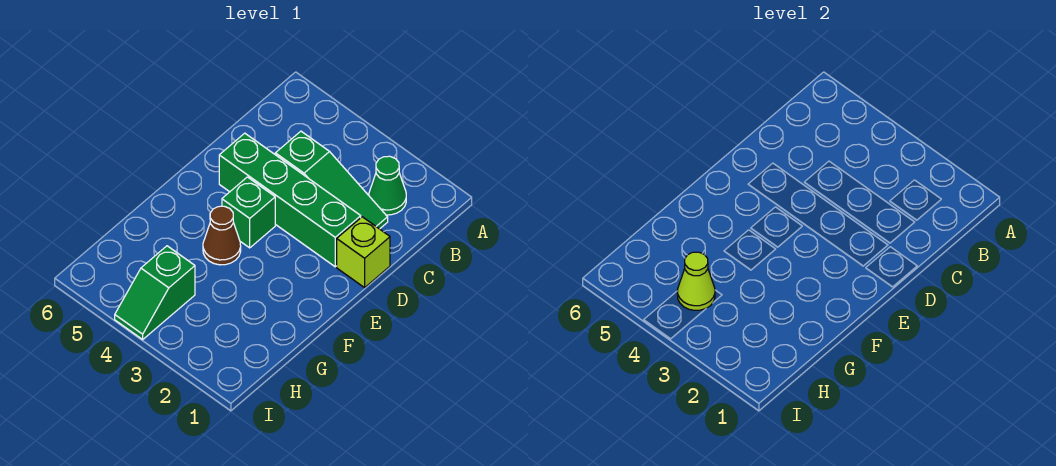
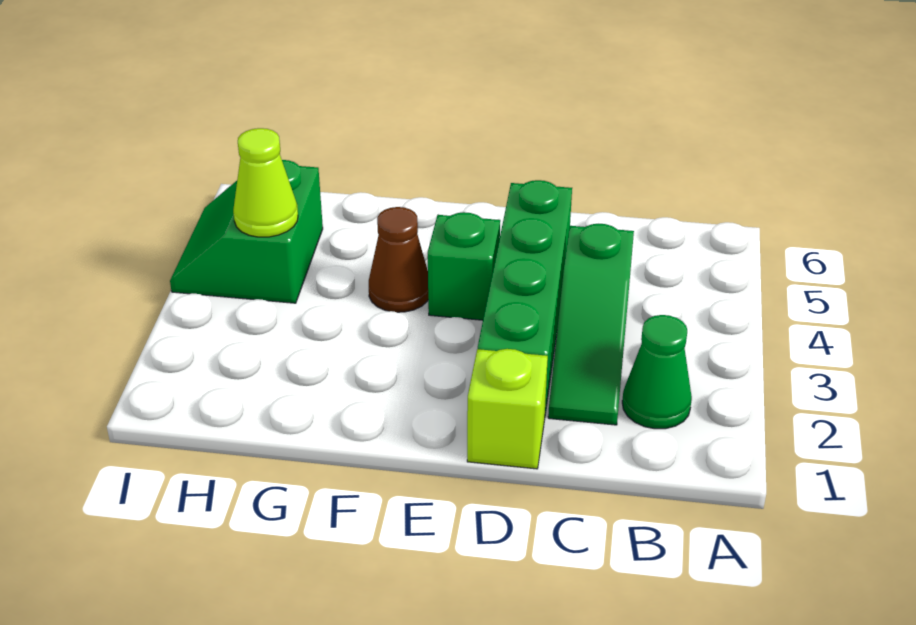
green slope H4:I4 level 1 top H -> green slope H4:I5 level 1 top H

